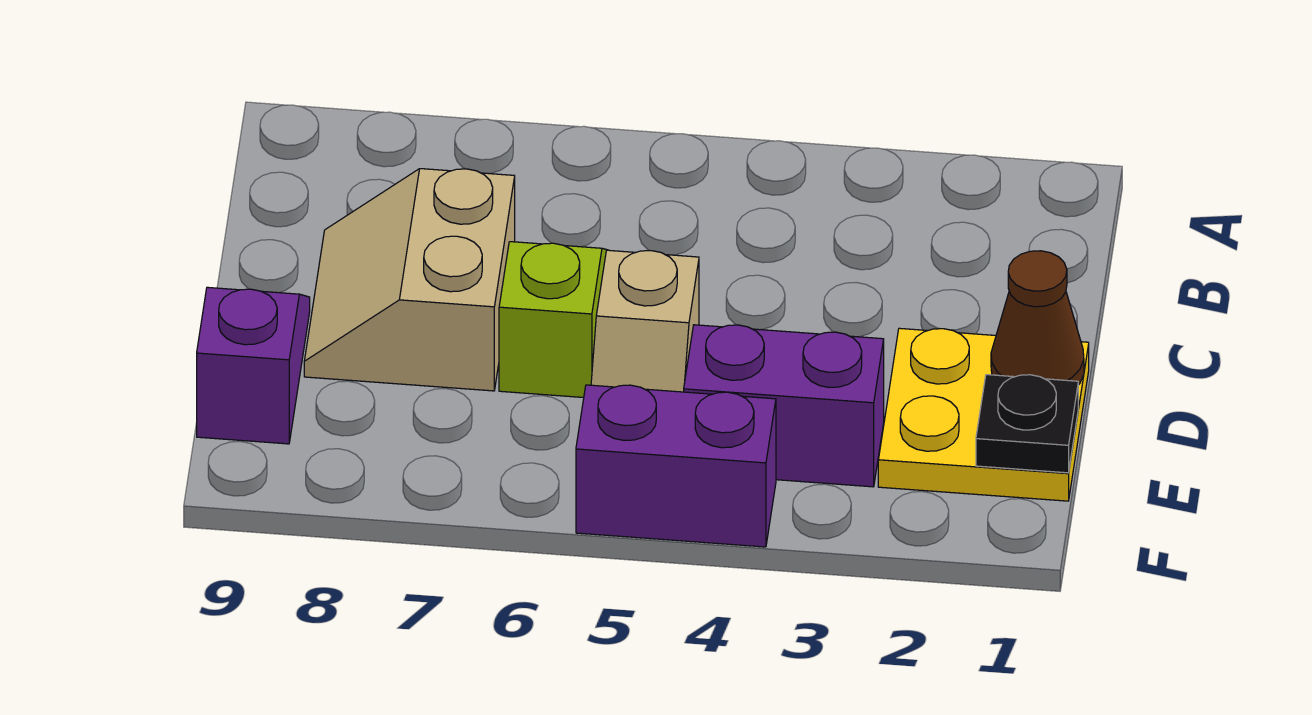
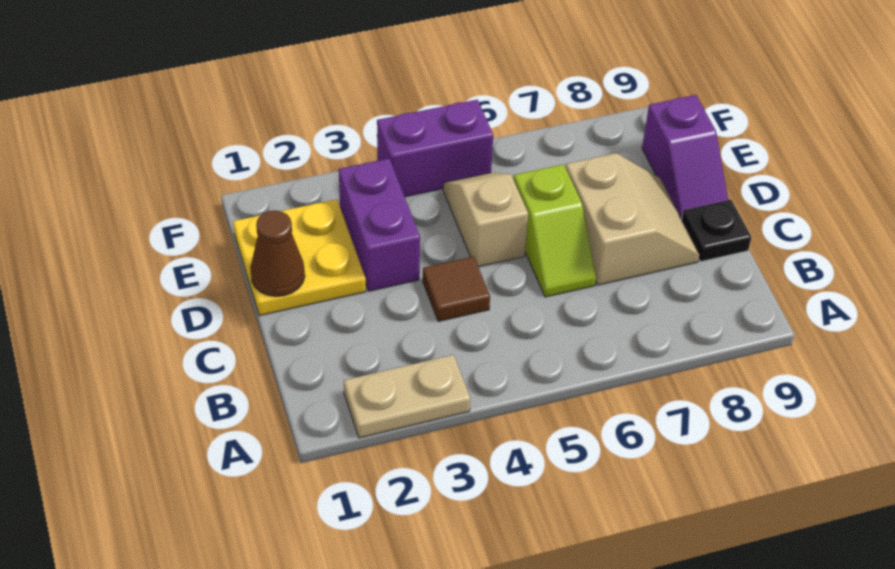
none -> tan plate A2:A3 level 1
none -> brown tile C4 level 1
black plate E1 level 2 -> black plate C9 level 1
purple brick E3:E4 level 1 -> purple brick D3:E3 level 1

